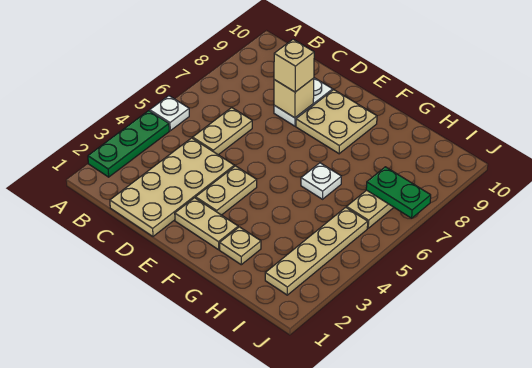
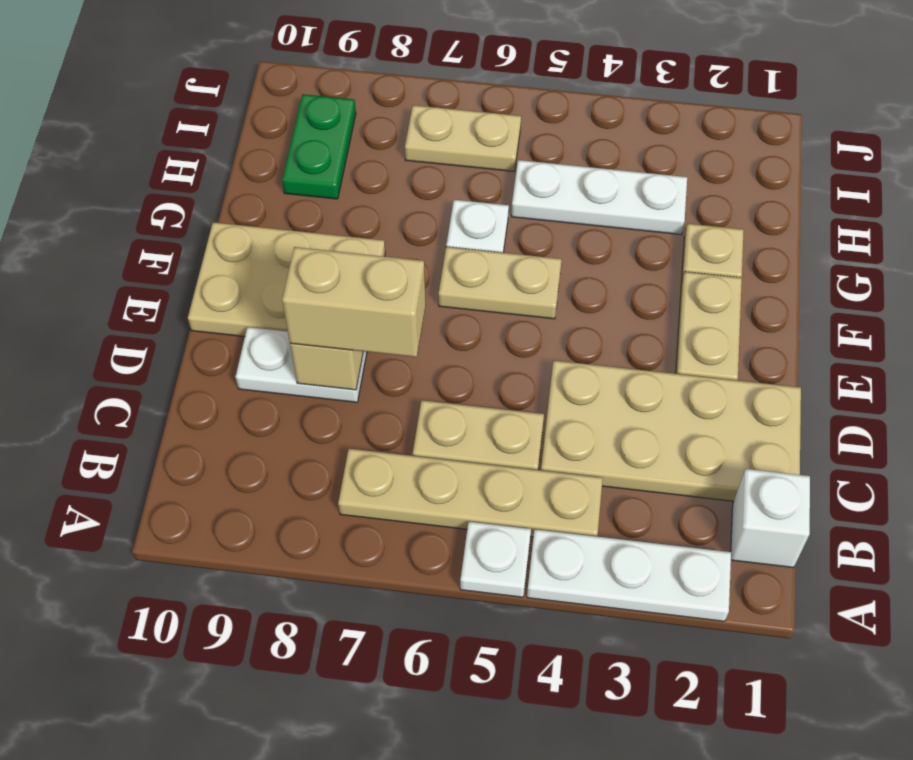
green plate A2:A4 level 1 -> white plate A2:A4 level 1
none -> white brick B1 level 1
tan brick D8 level 3 -> tan brick D7:D8 level 3
tan plate E3:E4 level 1 -> tan plate F5:F6 level 1
tan plate E8:F9 level 1 -> tan plate E8:F10 level 1
none -> white plate H3:H5 level 1
tan plate I2:I5 level 1 -> tan plate B4:B7 level 1
green plate I7:J7 level 2 -> green plate H9:I9 level 1

